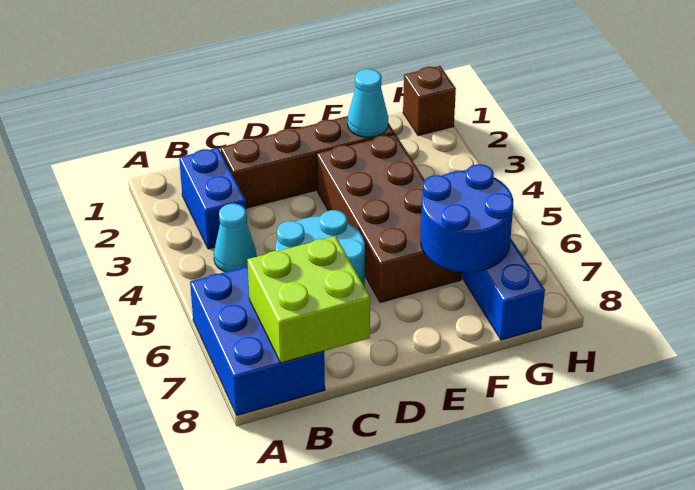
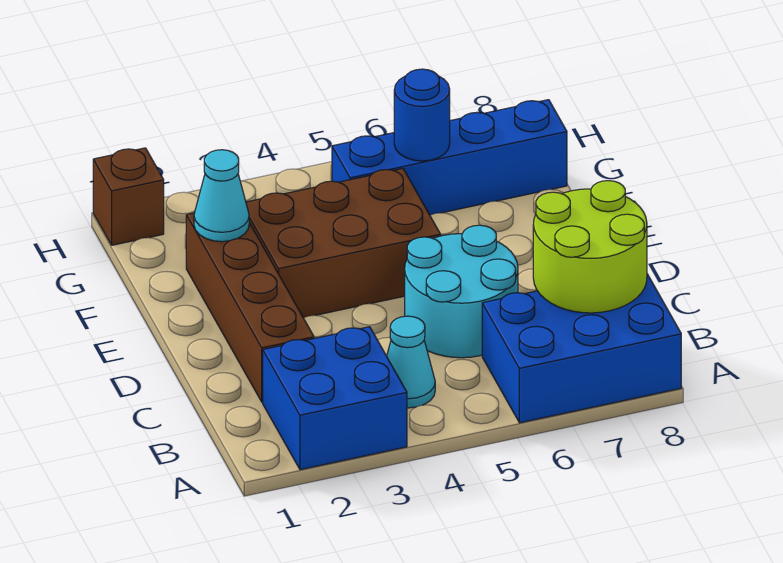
blue brick B2:B3 level 1 -> blue brick A2:B3 level 1
lime brick B7:C8 level 2 -> lime round brick B7:C8 level 2
brown brick E3:F6 level 1 -> brown brick E3:F5 level 1
blue round brick F6:G7 level 2 -> blue round brick G6 level 2

